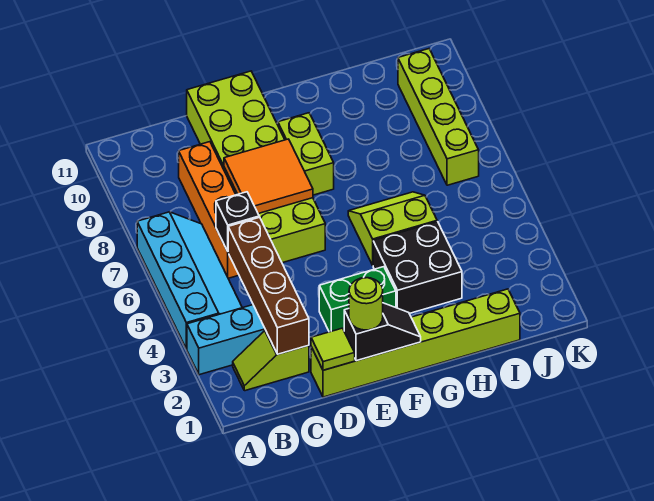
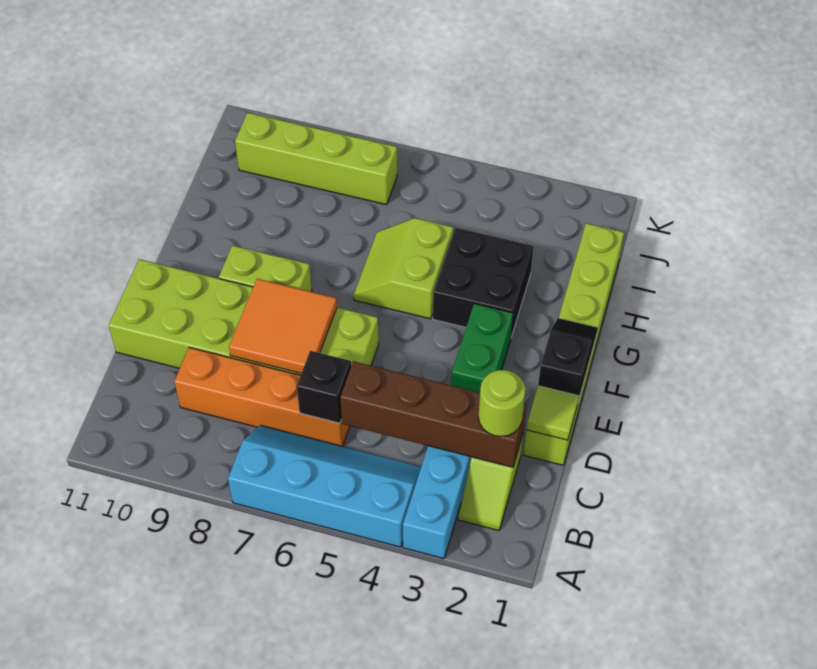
lime round brick E1 level 3 -> lime round brick C2 level 3

